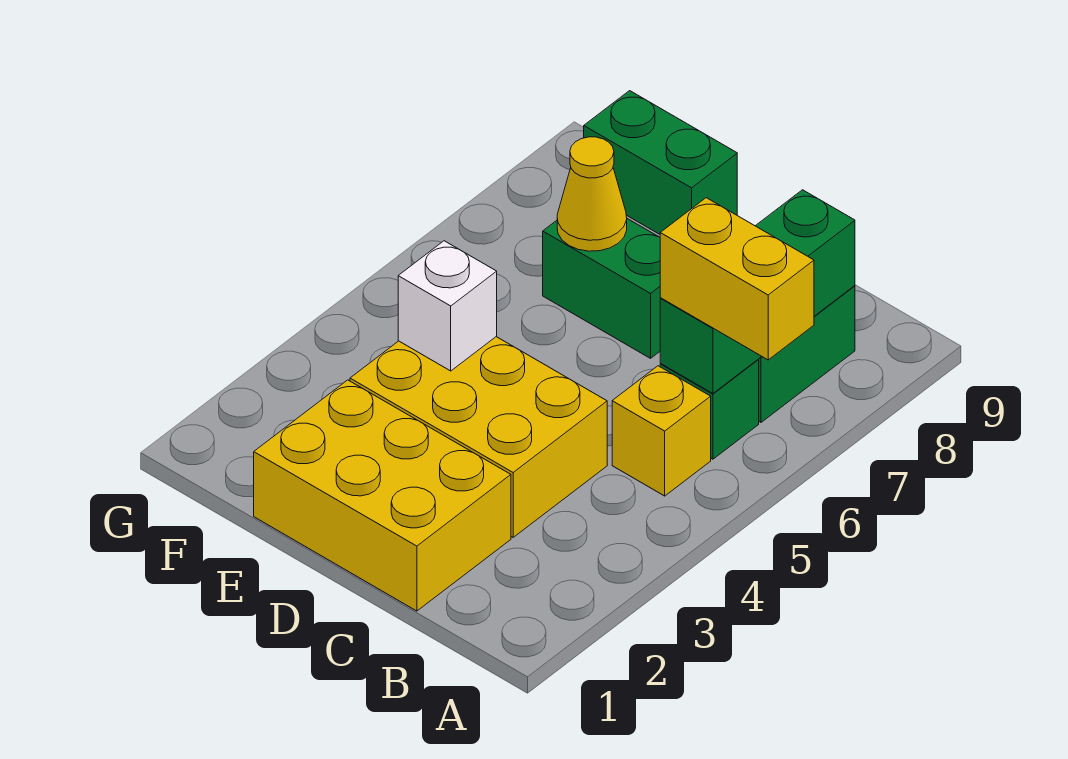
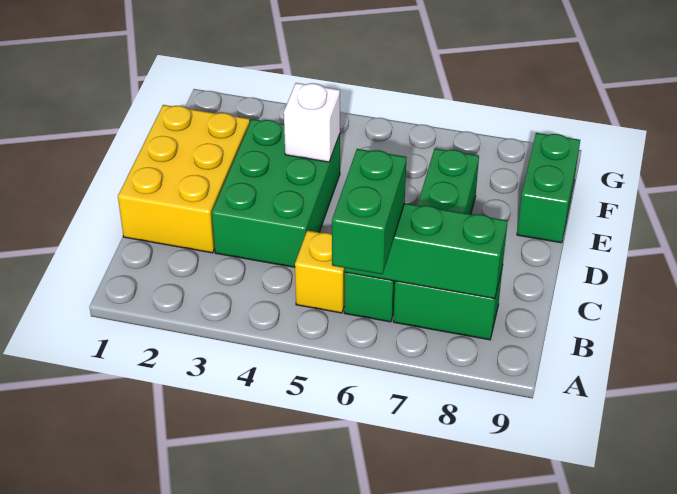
yellow brick A6:B6 level 3 -> green brick A6:B6 level 3
yellow brick C3:E4 level 1 -> green brick C3:E4 level 1
yellow cone E7 level 2 -> none

